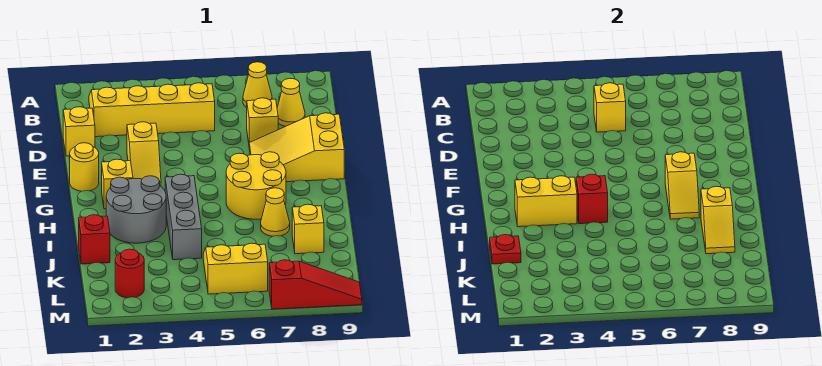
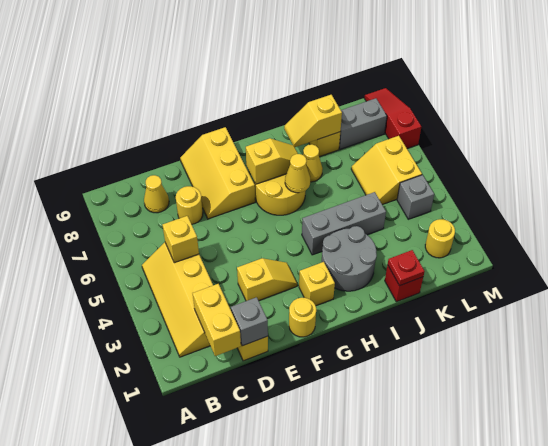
yellow cone B7 level 1 -> yellow cone H6 level 2
none -> grey brick D1 level 2
yellow brick D7 level 1 -> yellow round brick D7 level 1
yellow slope E7:F9 level 1 top 9 -> yellow slope E7:F9 level 1 top F
yellow brick H2:H3 level 2 -> yellow brick C1:C2 level 2
red brick H4 level 2 -> none
yellow slope I8:J8 level 2 top I -> yellow slope I8:J8 level 2 top J
none -> grey brick K8:L8 level 1
red round brick L2 level 1 -> yellow round brick L2 level 1
none -> grey brick L4 level 1

